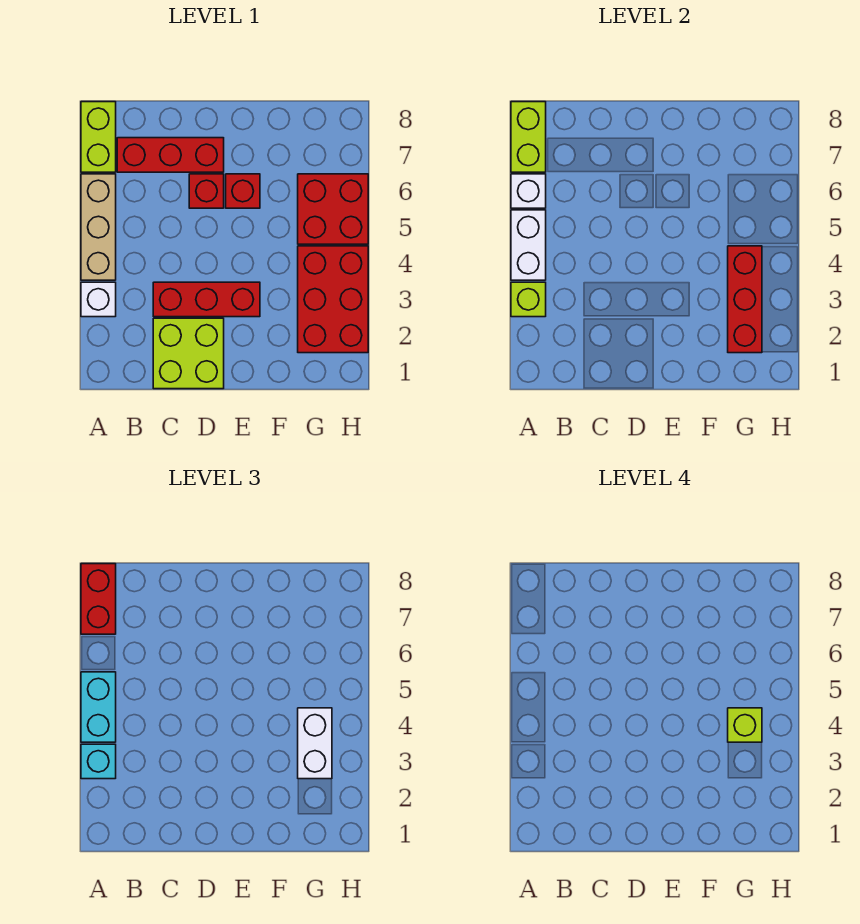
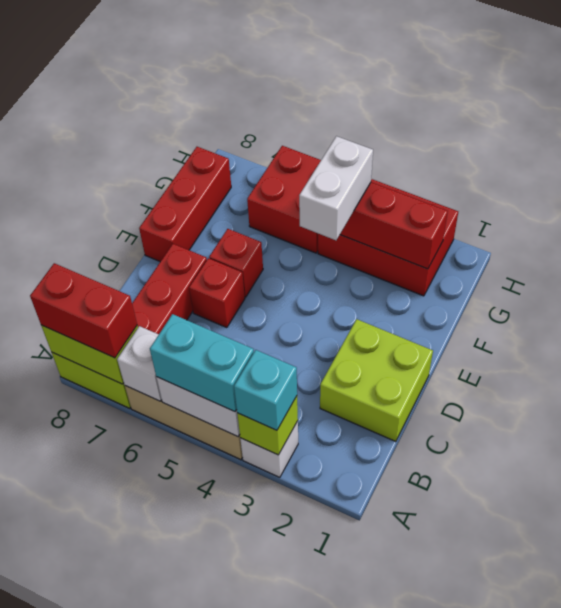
red brick C3:E3 level 1 -> red brick E8:G8 level 1
white brick G3:G4 level 3 -> white brick F4:G4 level 3
lime brick G4 level 4 -> none

